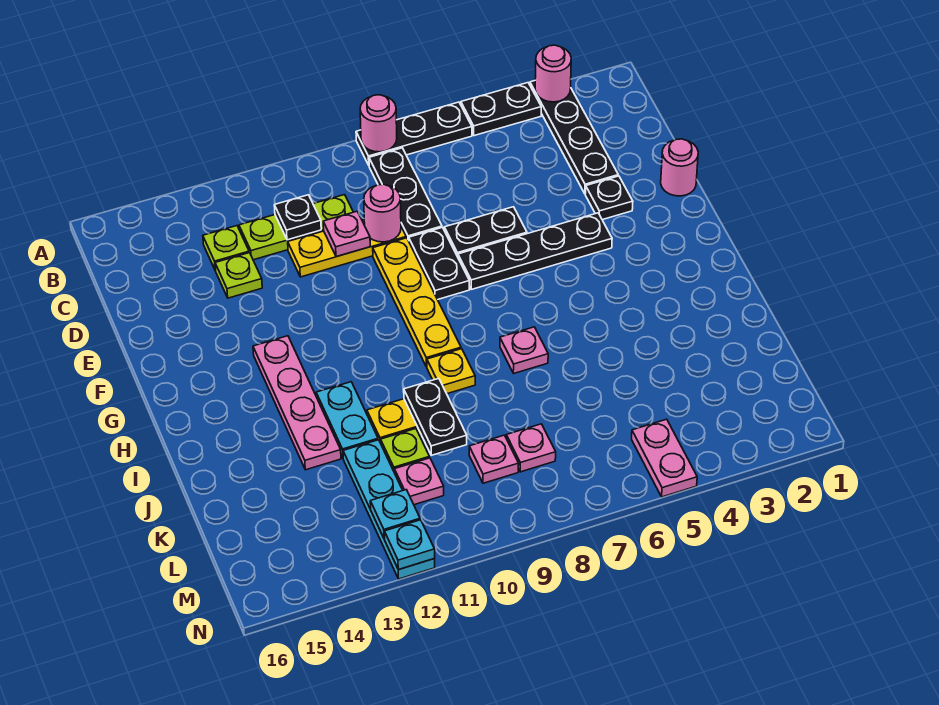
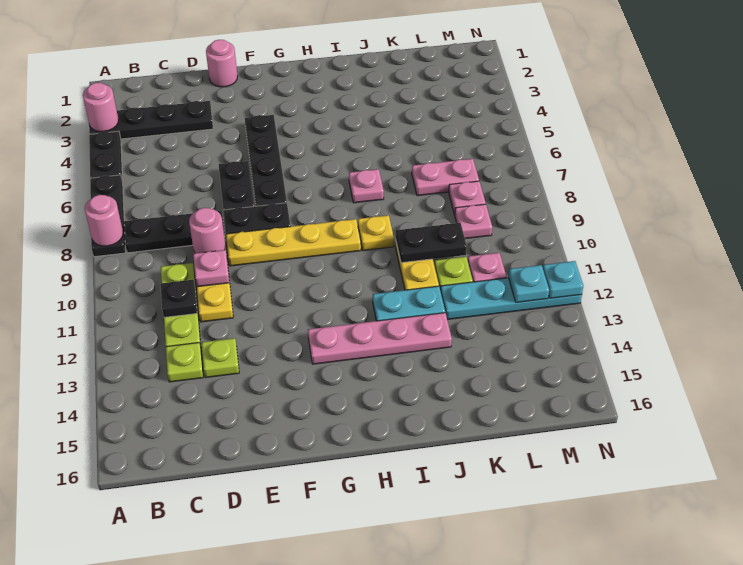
black plate E3 level 1 -> none
pink plate M5:N5 level 1 -> pink plate K7:L7 level 1

